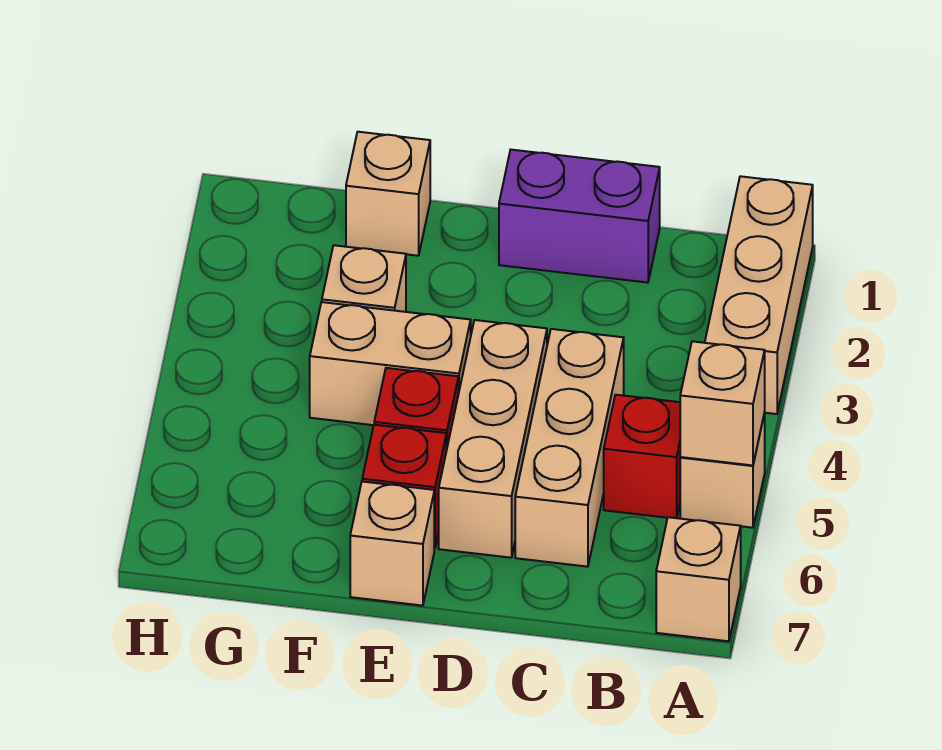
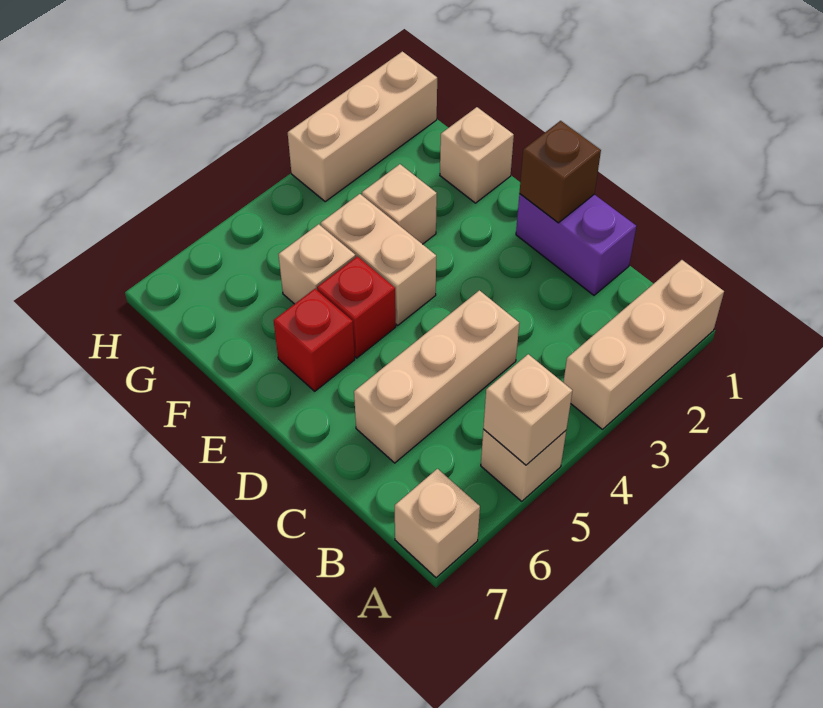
red brick B5 level 1 -> none
none -> brown brick D1 level 2
tan brick D4:D6 level 1 -> tan brick H1:H3 level 1
tan brick E7 level 1 -> tan brick F5 level 1

